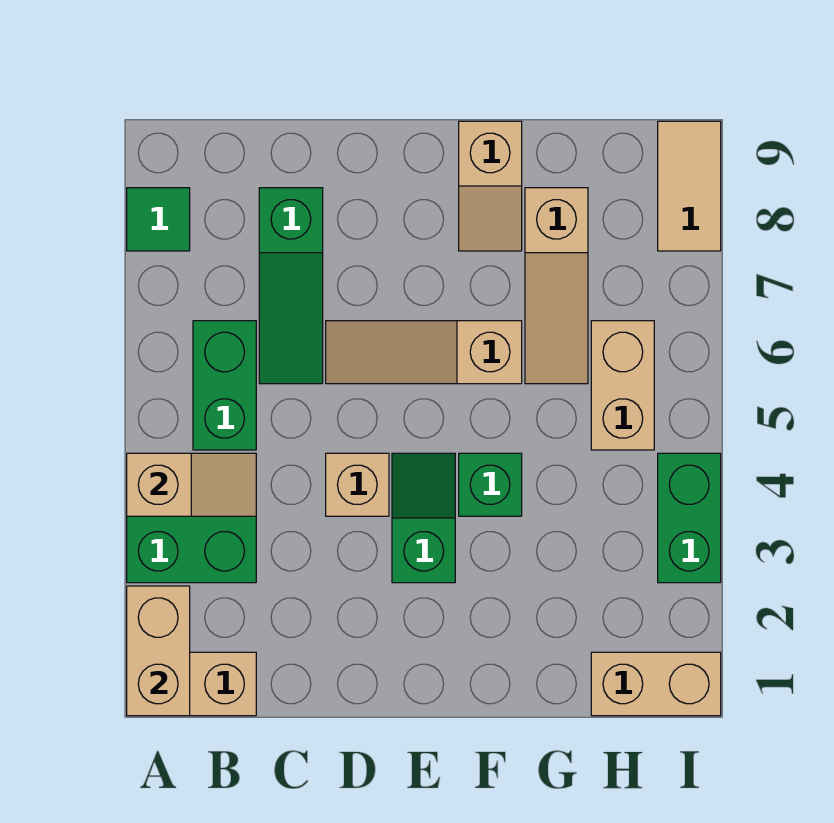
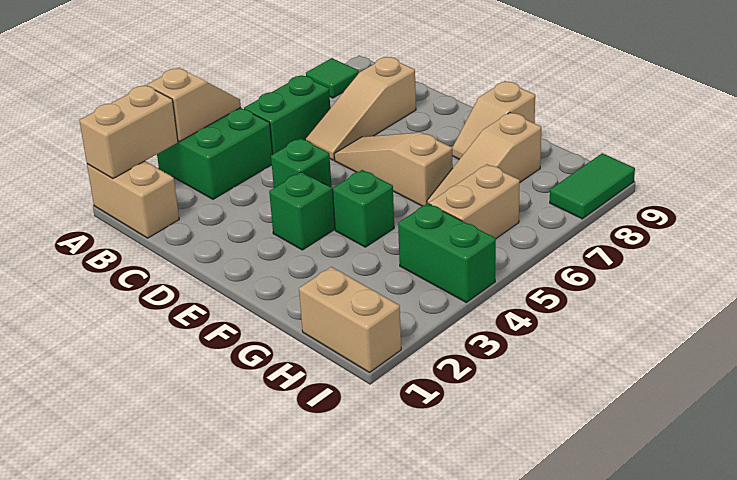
tan slope A4:B4 level 2 top A -> tan slope A3:A4 level 2 top 3
green slope C6:C8 level 1 top 8 -> tan slope C6:C8 level 1 top 8
tan brick D4 level 1 -> green brick D4 level 1
green brick I3:I4 level 1 -> green brick H4:I4 level 1
tan tile I8:I9 level 1 -> green tile I8:I9 level 1

